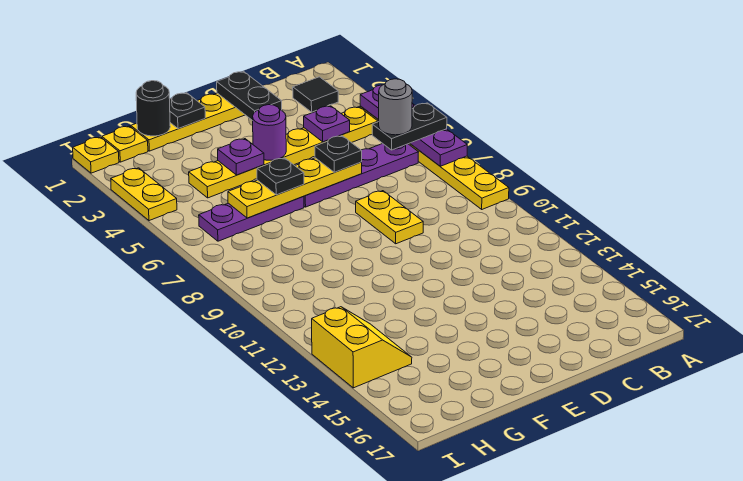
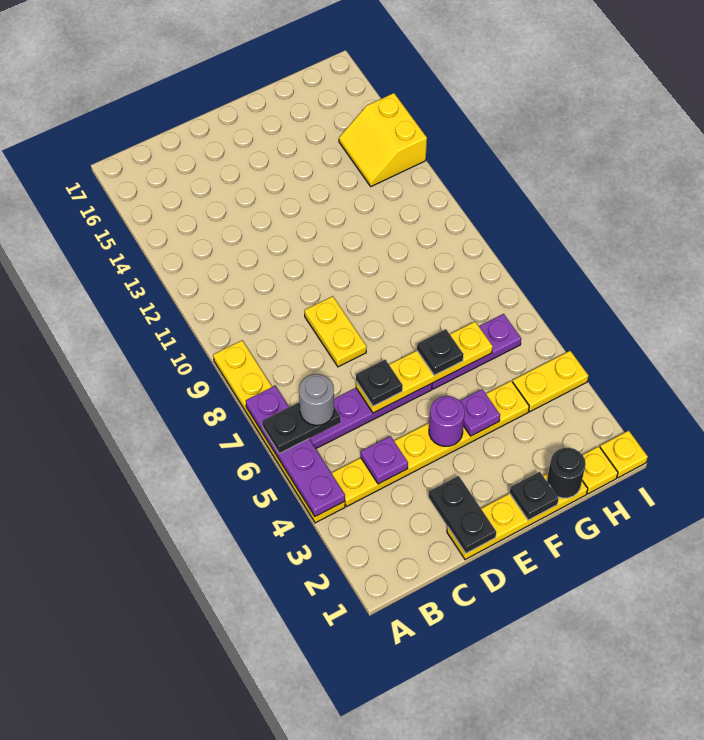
black tile B2 level 1 -> none
yellow plate I3:I4 level 1 -> yellow plate H4:I4 level 1

